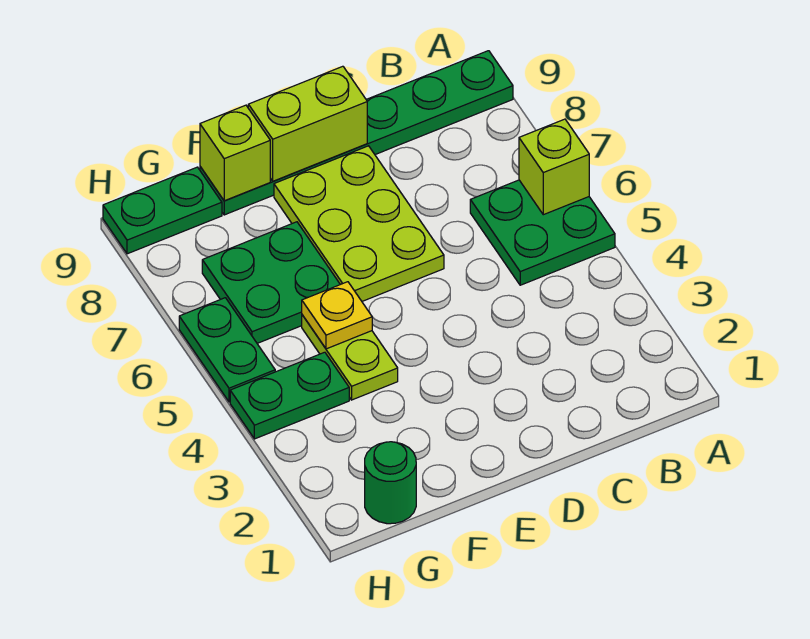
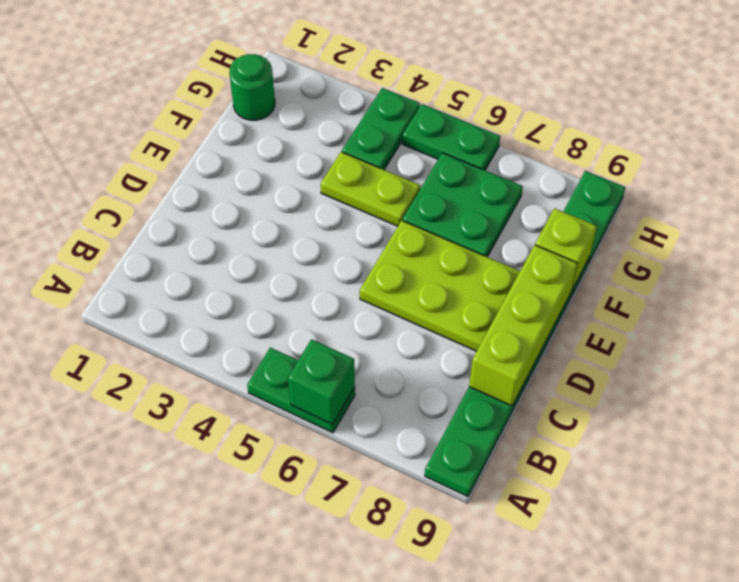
green plate A5:B6 level 1 -> green plate A5:A6 level 1
lime brick A6 level 2 -> green brick A6 level 2
lime brick D9:E9 level 2 -> lime brick C9:E9 level 2
yellow plate F5 level 2 -> none

